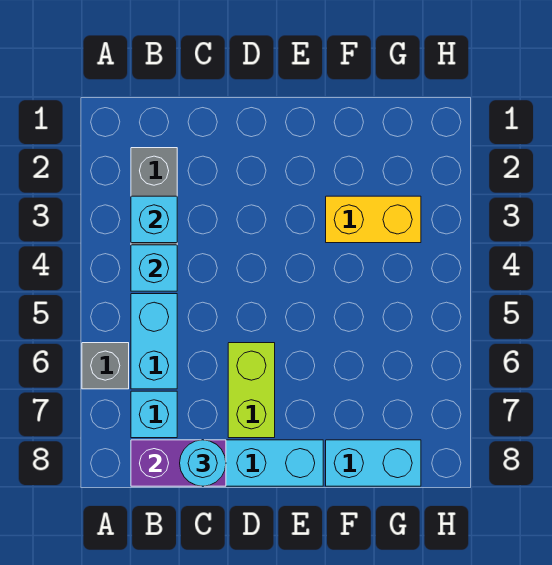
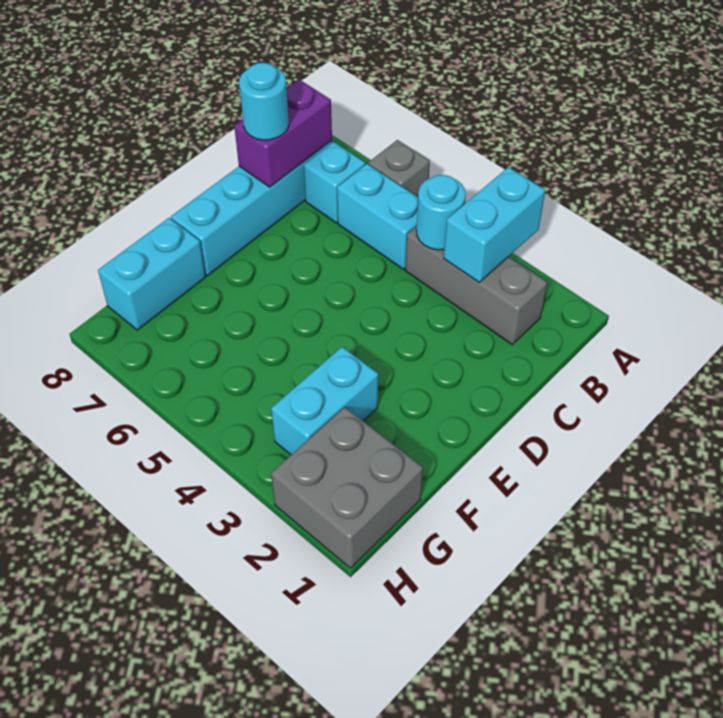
cyan brick B3 level 2 -> cyan brick A3:B3 level 2
cyan brick B4 level 2 -> cyan round brick B4 level 2
lime brick D6:D7 level 1 -> none
yellow brick F3:G3 level 1 -> cyan brick F3:G3 level 1
none -> grey brick G1:H2 level 1

